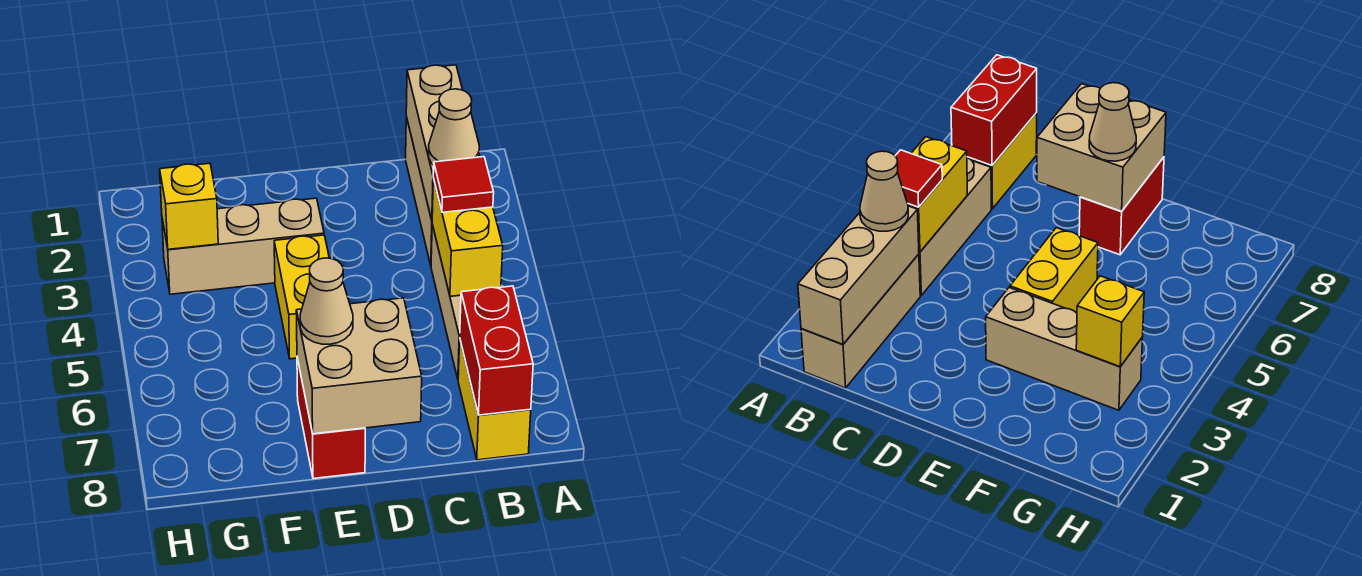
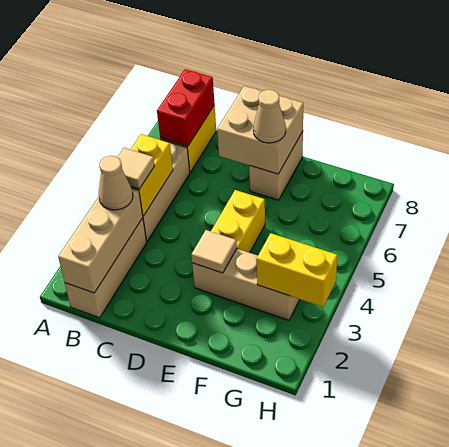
red tile B4 level 3 -> tan tile B4 level 3
none -> tan tile E3 level 2
red brick E7:E8 level 1 -> tan brick E7:E8 level 1
yellow brick G3 level 2 -> yellow brick G3:H3 level 2

